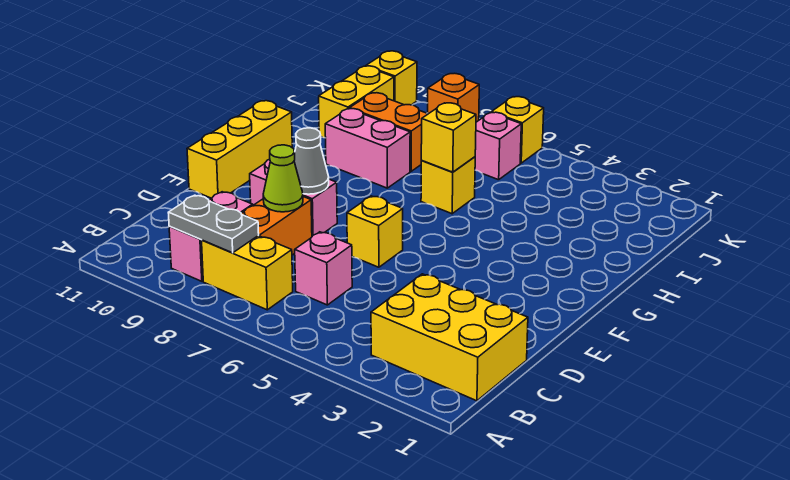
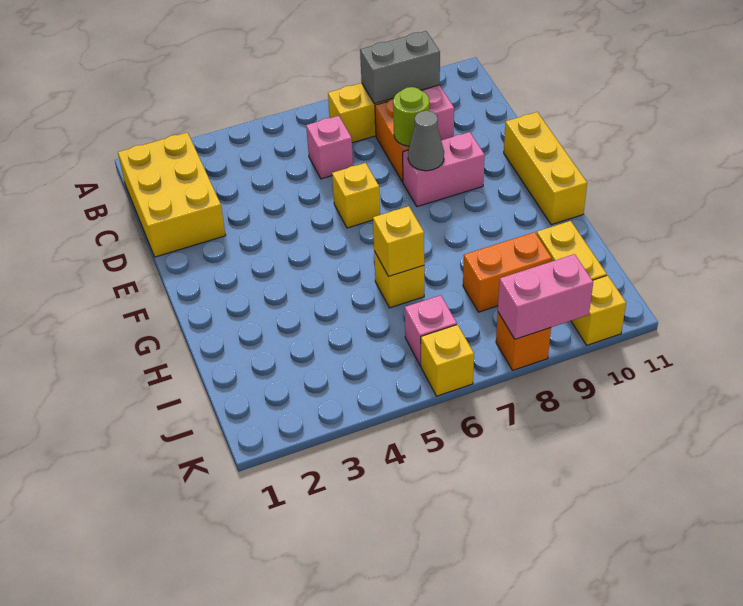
yellow brick B1:C3 level 1 -> yellow brick B1:D2 level 1
grey plate B8:B9 level 2 -> grey brick B8:B9 level 2
lime cone D8 level 2 -> lime round brick D8 level 2
pink brick H8:H9 level 1 -> pink brick K8:K9 level 2

